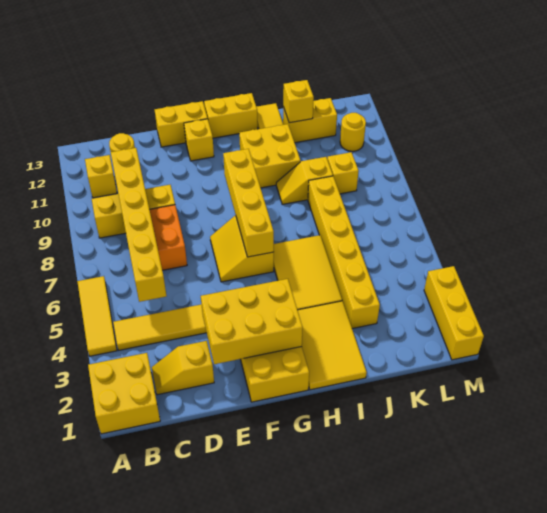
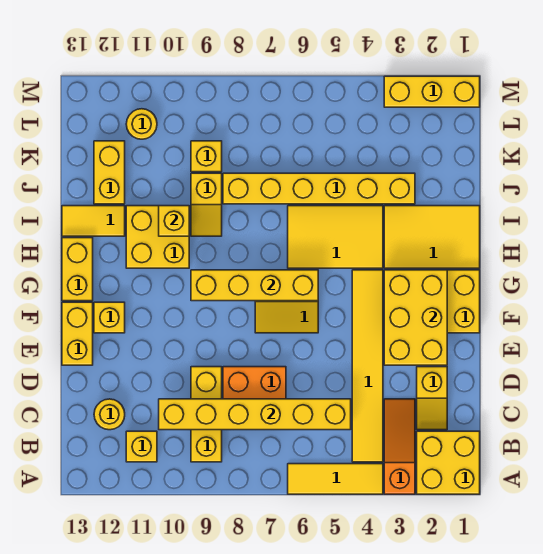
none -> orange slope A3:C3 level 1 top A
yellow brick J12 level 2 -> yellow brick I10 level 2

